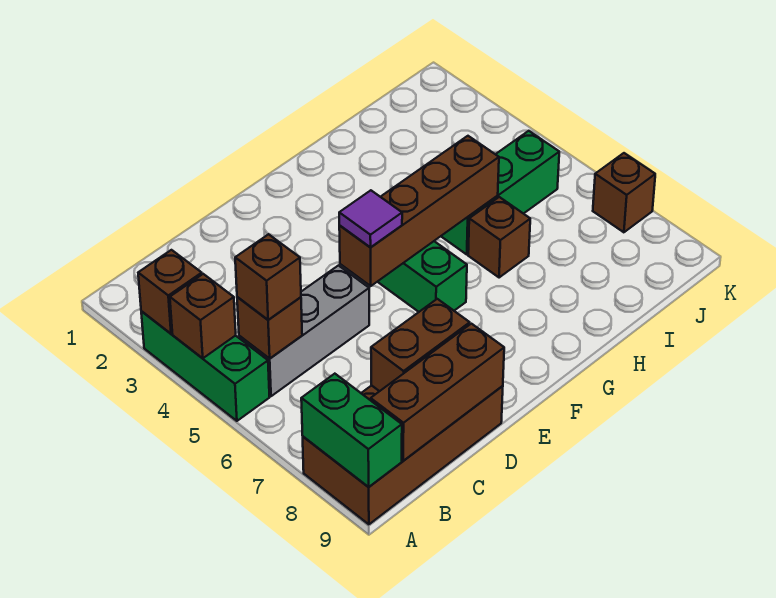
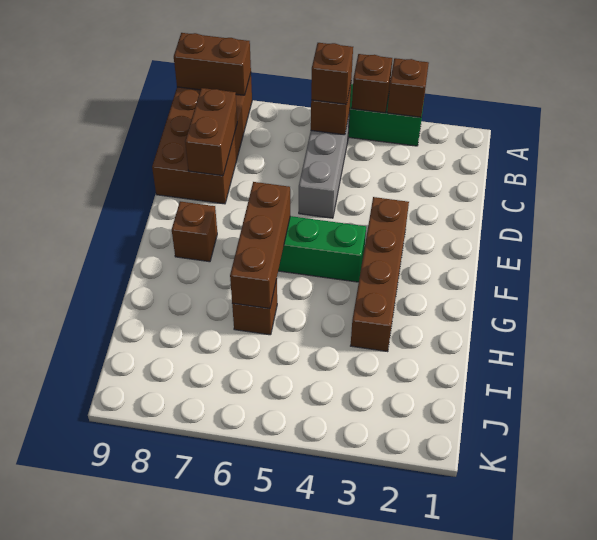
green brick A8:A9 level 2 -> brown brick A8:A9 level 2
brown brick B9:D9 level 2 -> brown brick F6:H6 level 2
brown brick E5:H5 level 2 -> brown brick E3:H3 level 1
purple tile E5 level 3 -> none
green brick H5:J5 level 1 -> none
brown brick K7 level 1 -> brown brick F8 level 1

